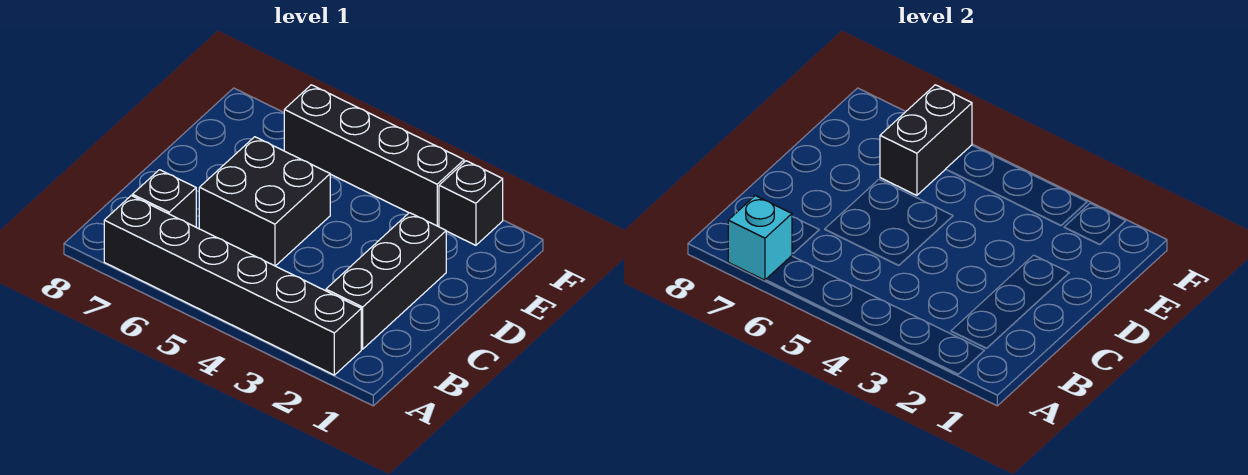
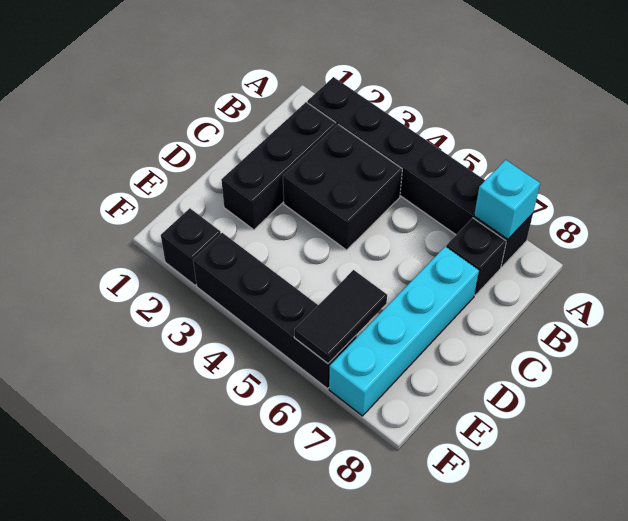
black brick C5:D6 level 1 -> black brick B3:C4 level 1
none -> cyan brick C7:F7 level 1
black brick E6:F6 level 2 -> black tile E6:F6 level 2

